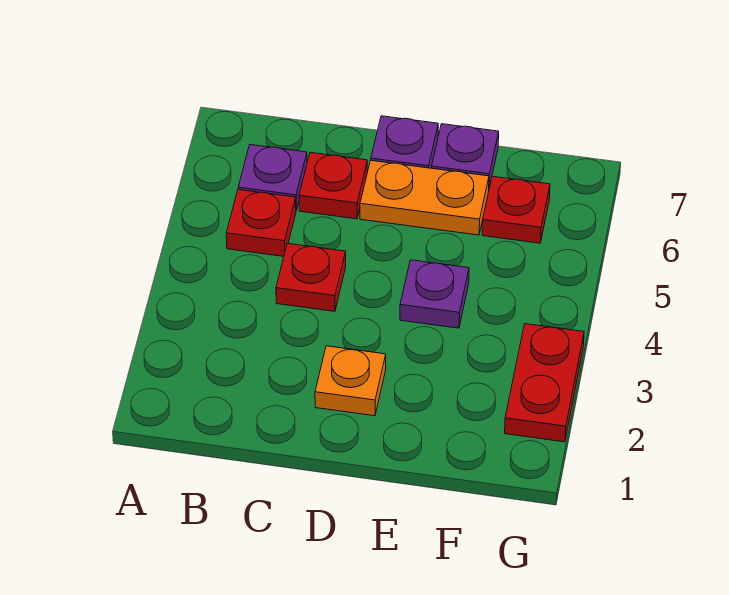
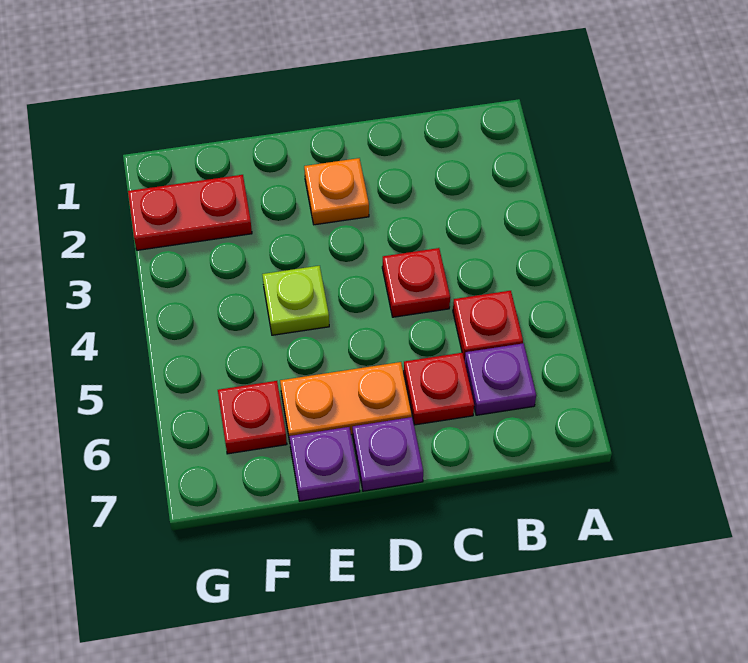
purple plate E4 level 1 -> lime plate E4 level 1
red plate G2:G3 level 1 -> red plate F2:G2 level 1

